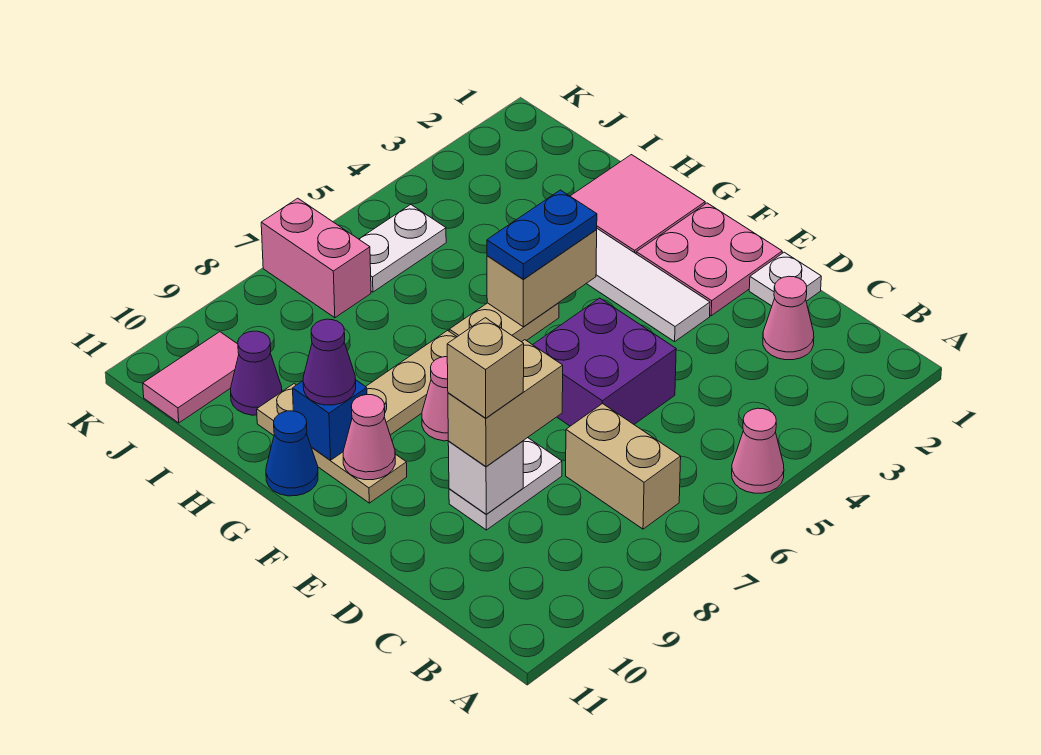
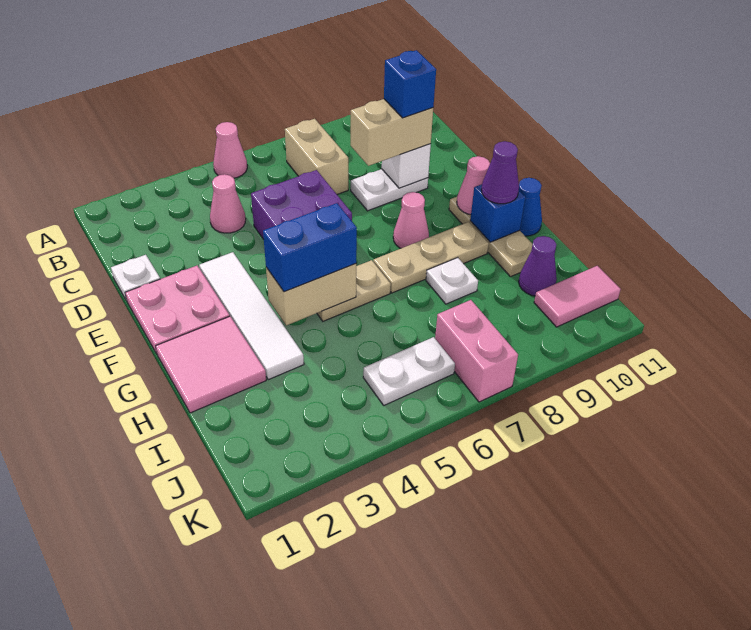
pink cone C2 level 1 -> pink cone C4 level 1
tan brick D9 level 4 -> blue brick D9 level 4
blue plate G4:G5 level 3 -> blue brick G4:G5 level 3
none -> white plate H8 level 1

